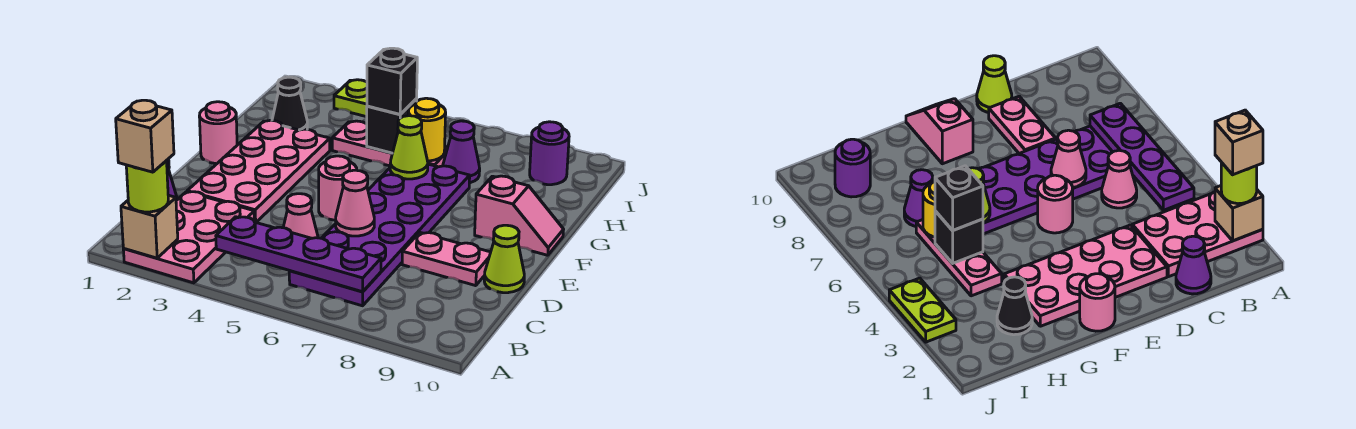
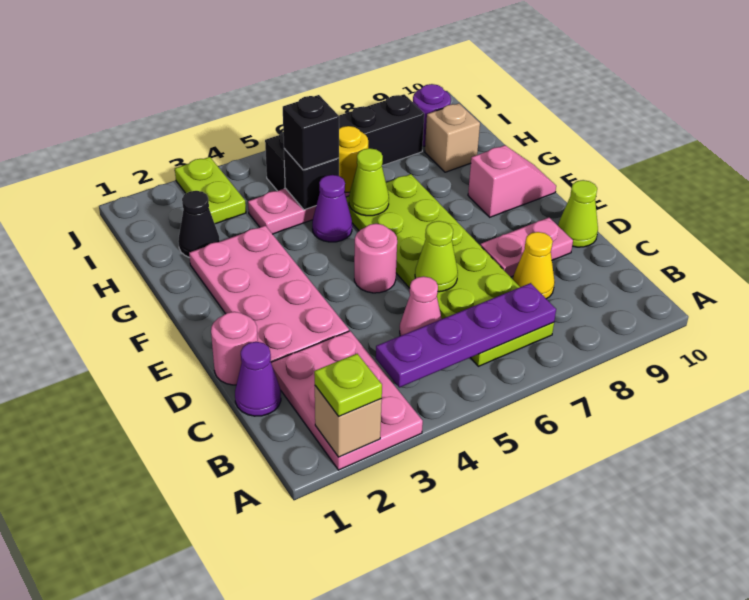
lime round brick A2 level 3 -> lime plate A2 level 3
tan brick A2 level 4 -> tan brick H9 level 1
purple plate B6:G7 level 1 -> lime plate B6:G7 level 1
none -> yellow cone C8 level 1
pink cone D6 level 2 -> lime cone D6 level 2
pink round brick F1 level 1 -> pink round brick D1 level 1
purple cone H7 level 1 -> purple cone G5 level 1
none -> black brick I5:I8 level 1
lime plate J3:J4 level 1 -> lime plate I3:J3 level 1

